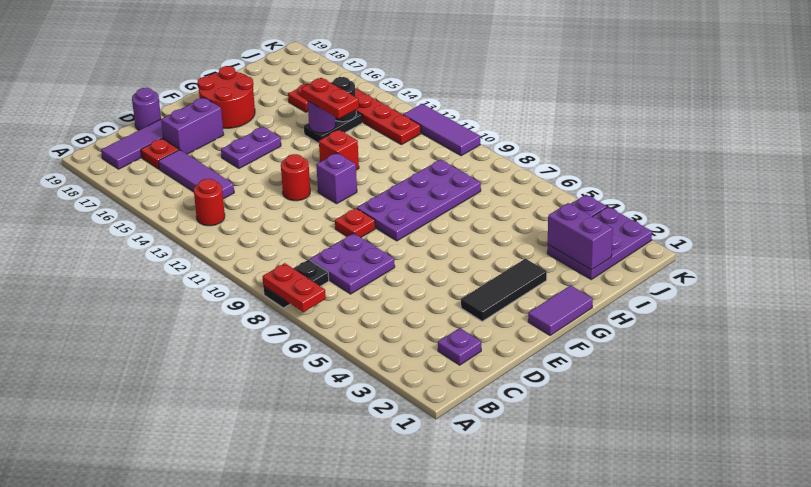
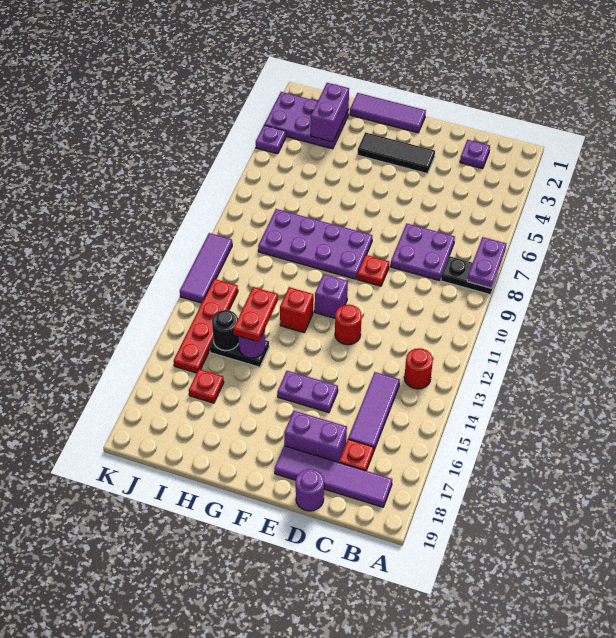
red plate A7:A8 level 2 -> purple plate A7:A8 level 2
purple tile F1:G1 level 1 -> purple tile F1:H1 level 1
red round brick F17:G18 level 1 -> none

